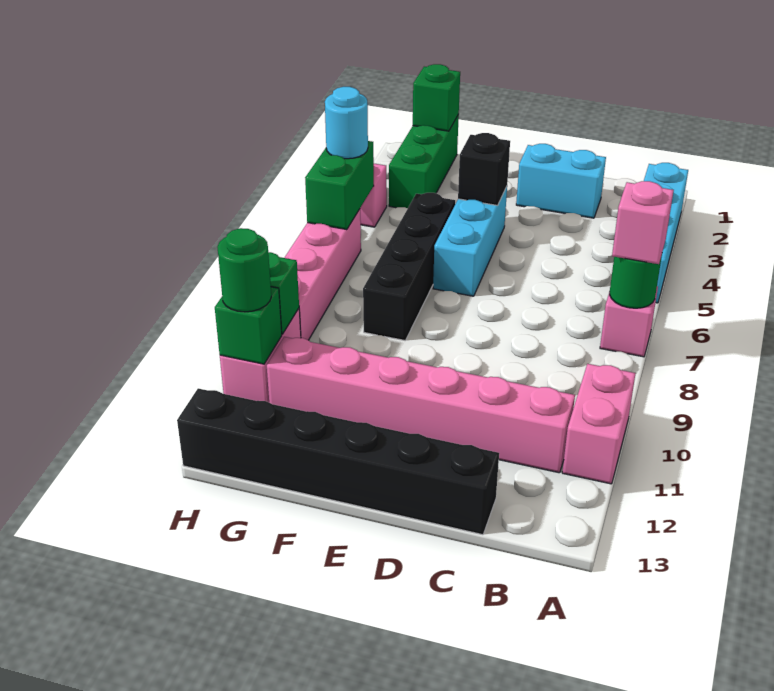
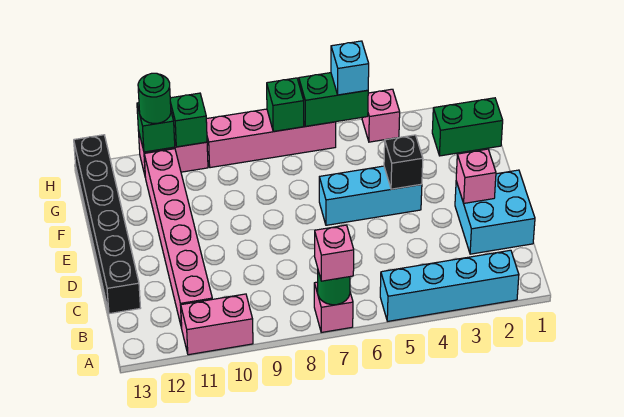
cyan brick C2:D2 level 1 -> cyan brick C1:D2 level 1
none -> pink brick D2 level 2
black brick F5:F8 level 1 -> none
green brick G1:G3 level 1 -> green brick G1:G2 level 1
green brick G1 level 2 -> green brick H7 level 2
cyan round brick H5 level 3 -> cyan brick H5 level 3

